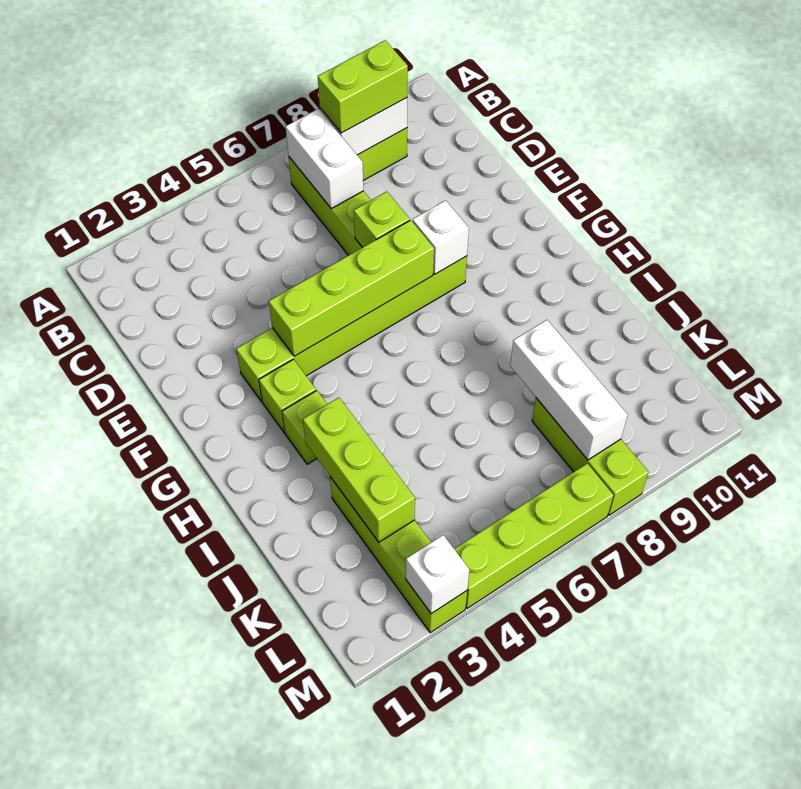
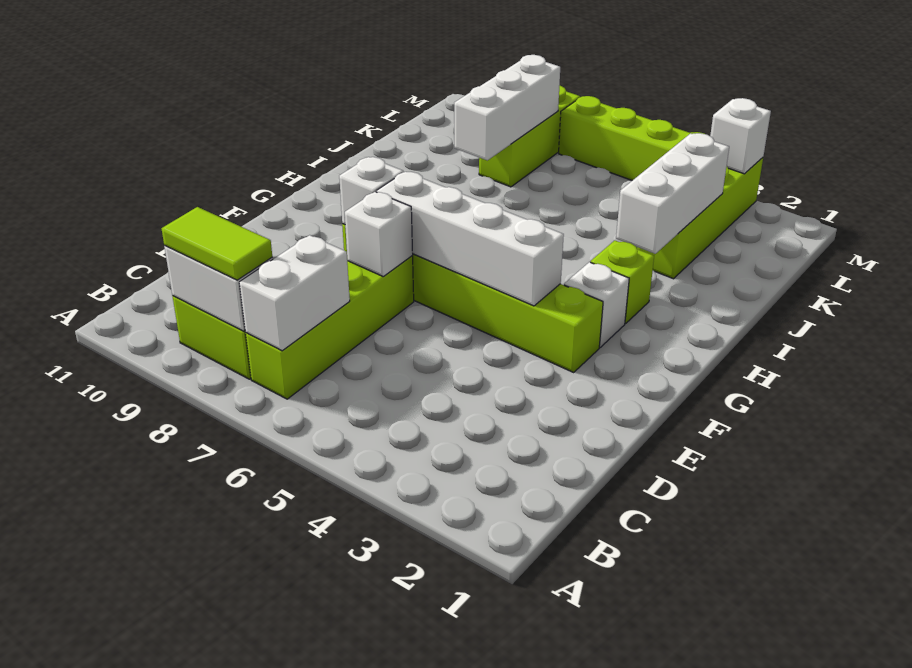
lime brick B8:B9 level 3 -> lime tile B8:B9 level 3
lime brick E7 level 2 -> white brick E7 level 2
lime brick F4:F7 level 2 -> white brick F4:F7 level 2
lime brick G3 level 1 -> white brick G3 level 1
lime brick I3:K3 level 2 -> white brick I3:K3 level 2

